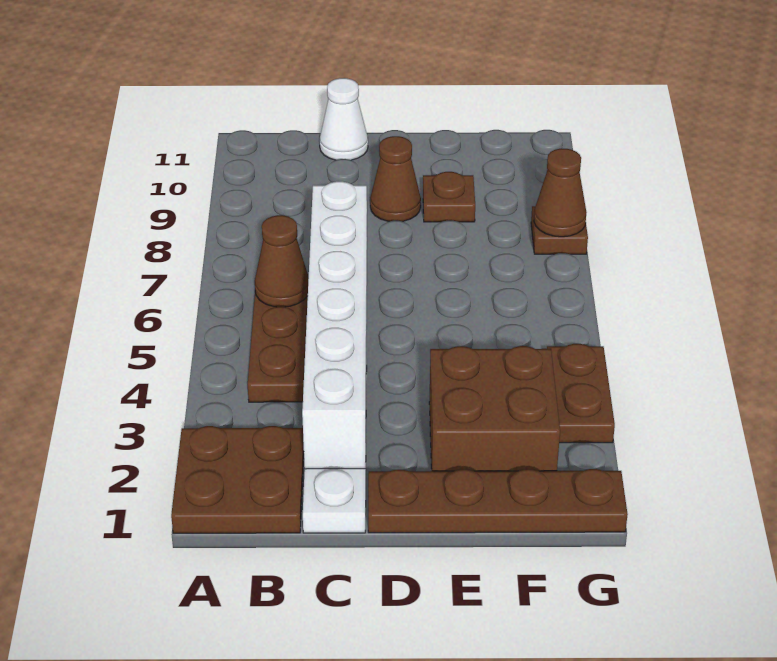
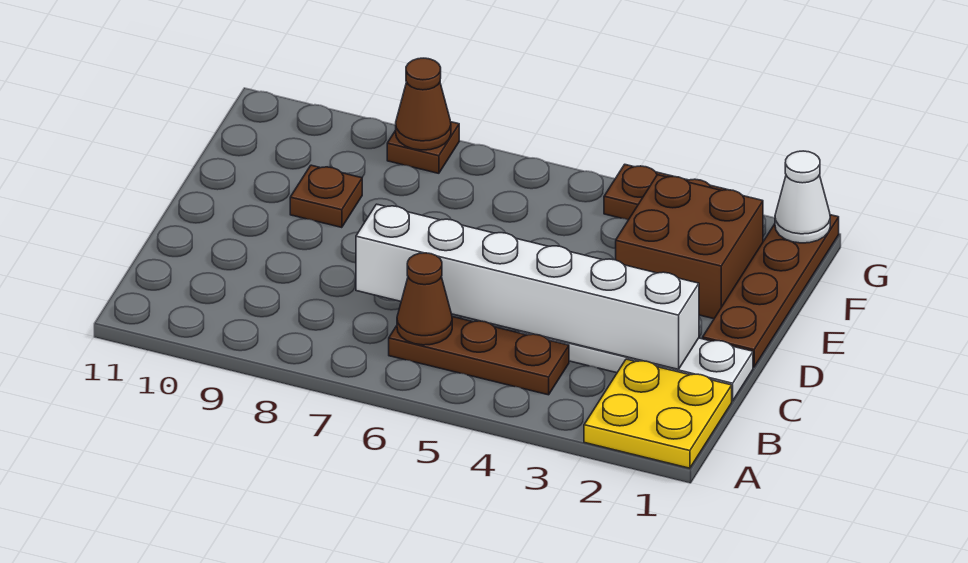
brown plate A1:B2 level 1 -> yellow plate A1:B2 level 1
white cone C11 level 1 -> white cone G1 level 2
brown cone D9 level 1 -> none

